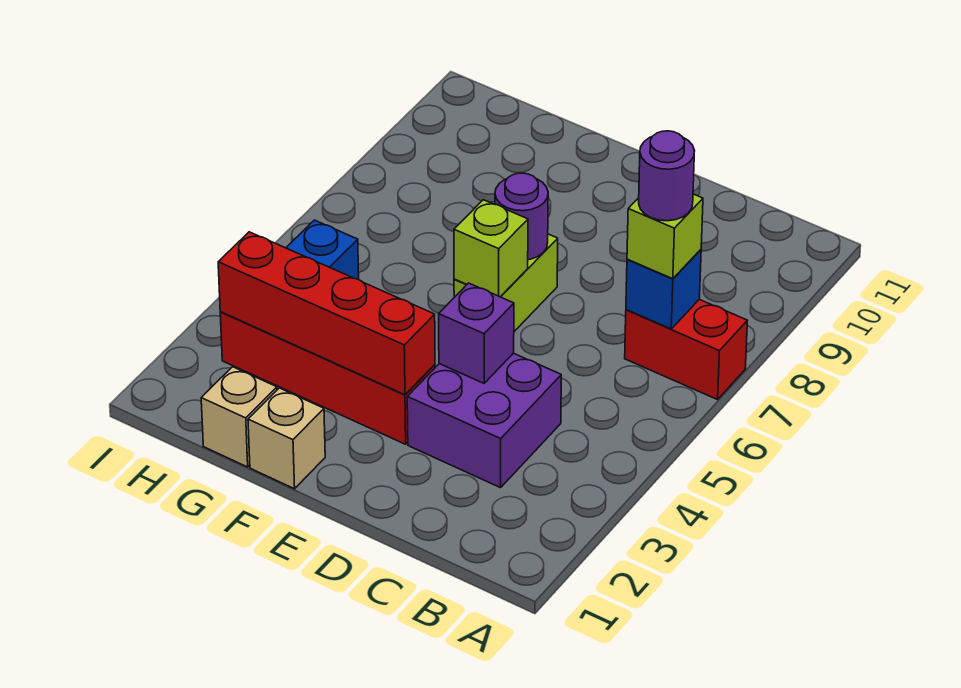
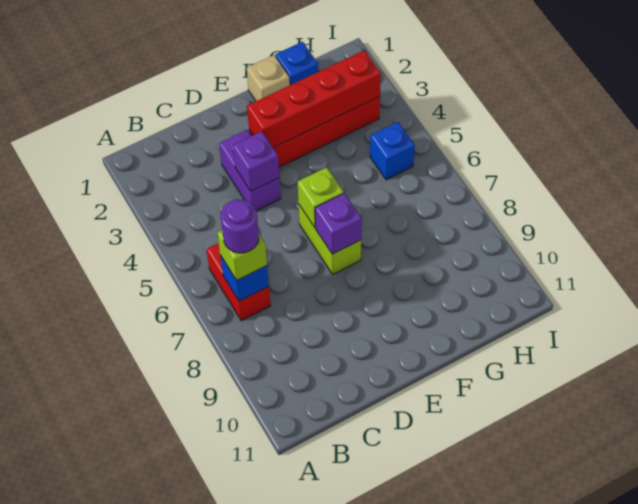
red brick A7:B7 level 1 -> red brick B6:B7 level 1
purple brick C3:D4 level 1 -> purple brick D3:D4 level 1
purple round brick E7 level 2 -> purple brick E7 level 2
tan brick G1 level 1 -> blue brick G1 level 1

